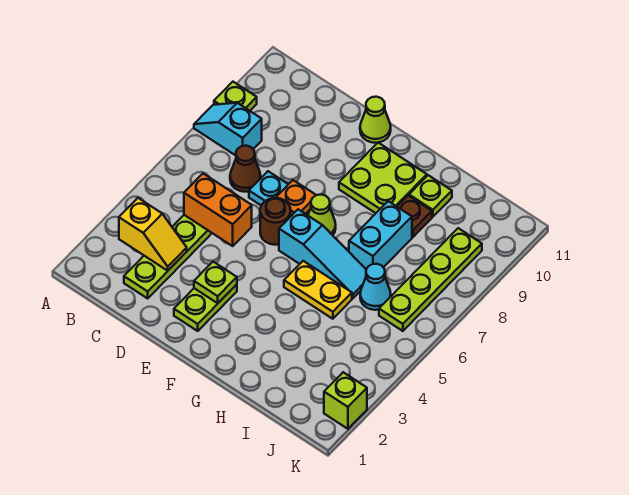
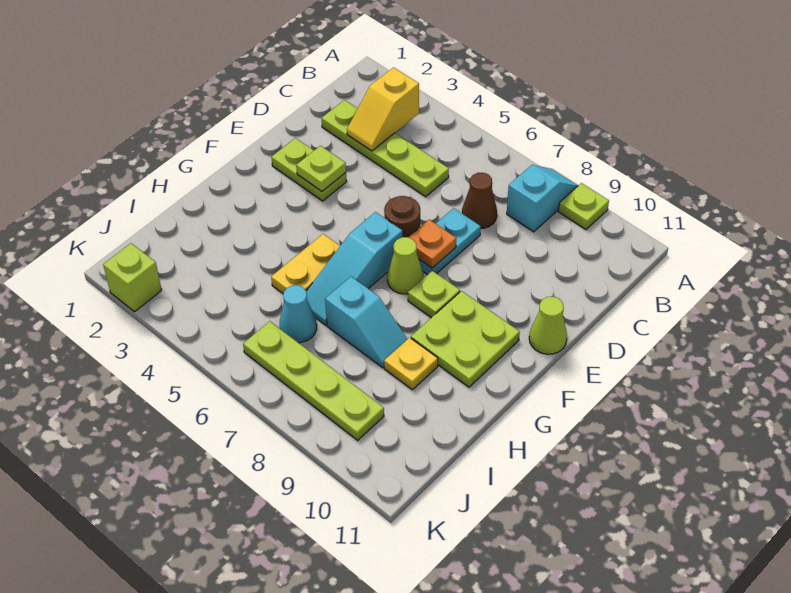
orange brick C5:D5 level 2 -> none
cyan brick H7:H8 level 1 -> cyan slope H7:H8 level 1 top 7
brown plate H9 level 1 -> yellow plate H9 level 1
lime plate H10 level 1 -> lime plate F8 level 1

